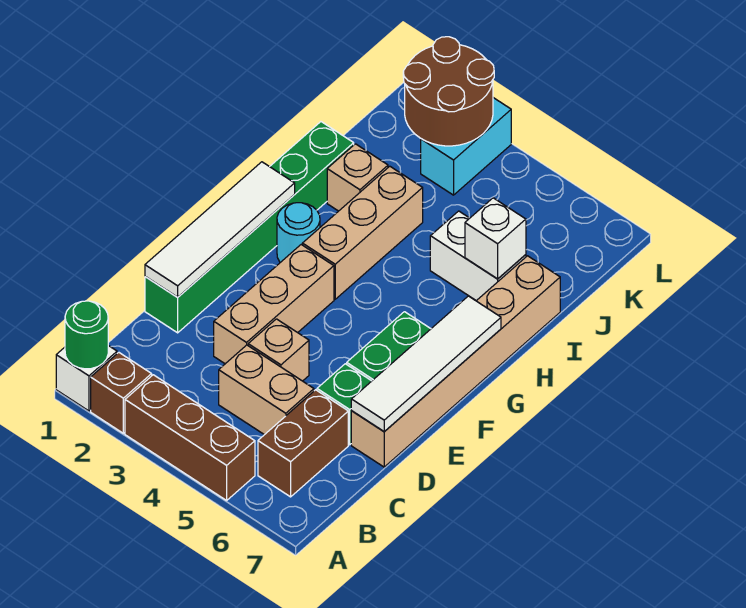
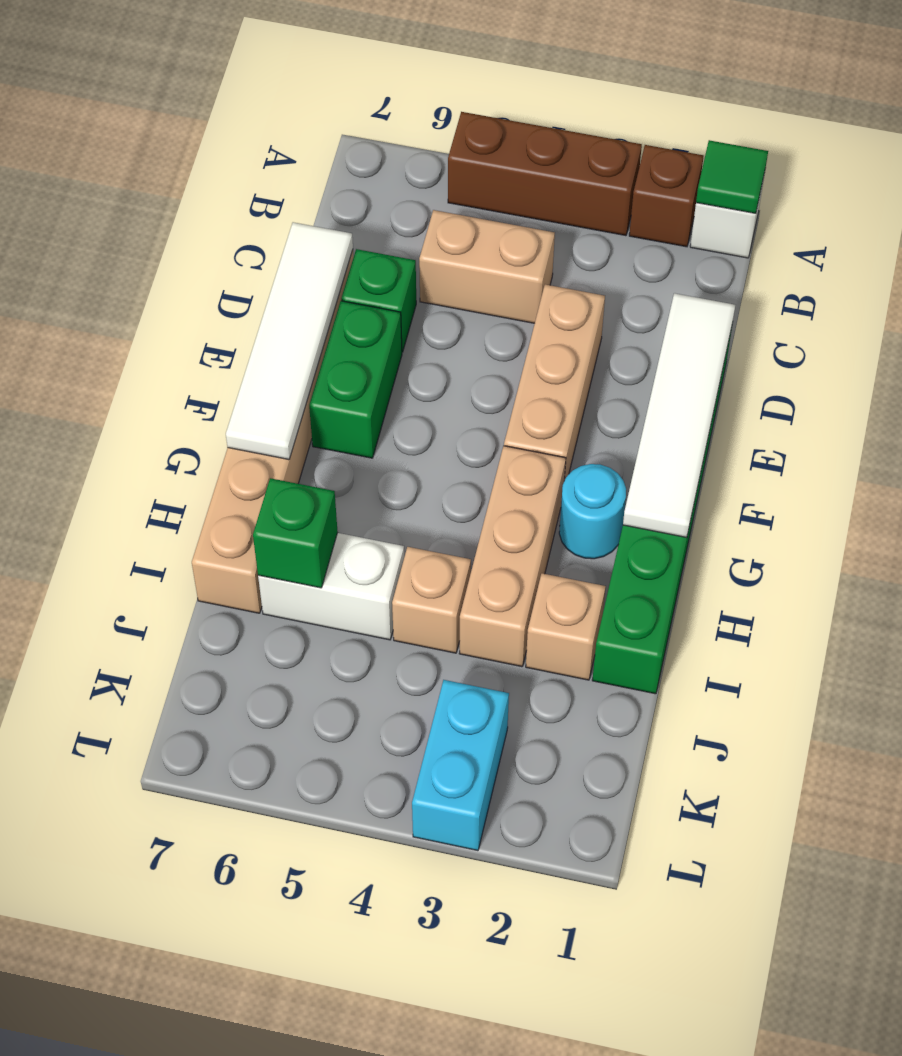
green round brick A1 level 2 -> green tile A1 level 2
brown brick B6:C6 level 1 -> none
tan brick D4 level 1 -> tan brick I4 level 1
white brick I6 level 2 -> green brick I6 level 2
brown round brick K2:L3 level 2 -> none

